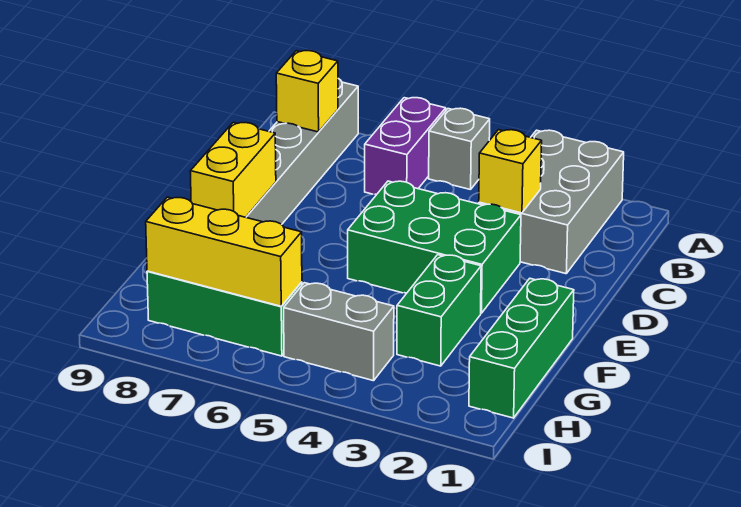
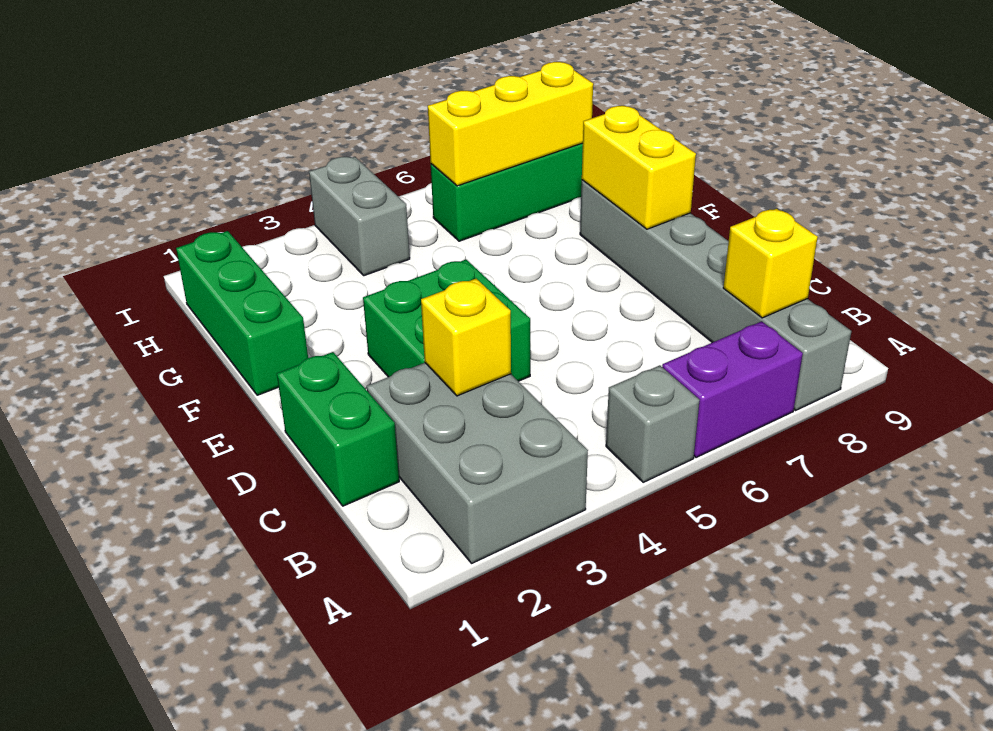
purple brick A6:B6 level 1 -> purple brick A6:A7 level 1
green brick D3:E5 level 1 -> green brick D3:E4 level 1
green brick F3:G3 level 1 -> green brick C1:D1 level 1
grey brick H4:H5 level 1 -> grey brick H4:I4 level 1

